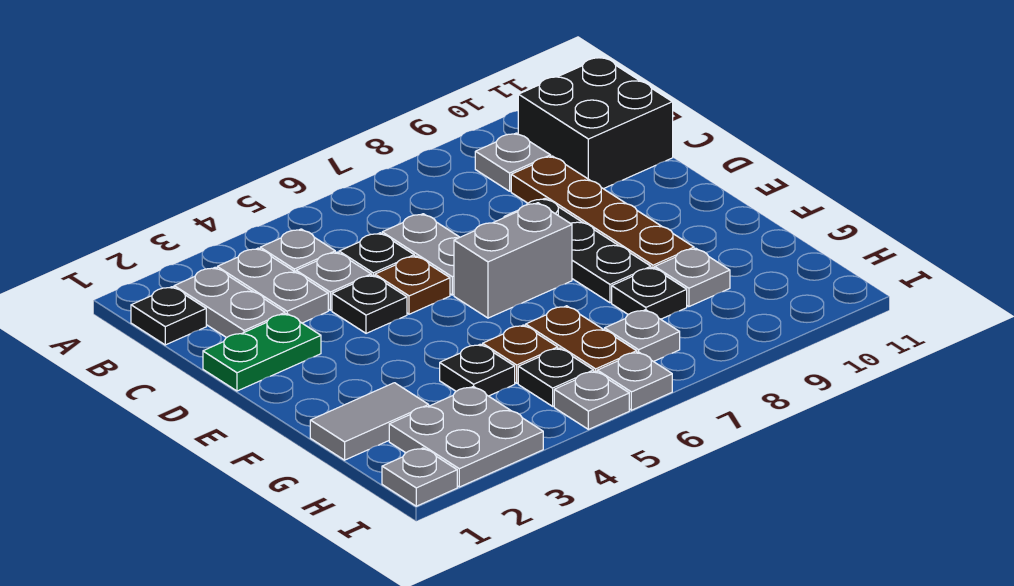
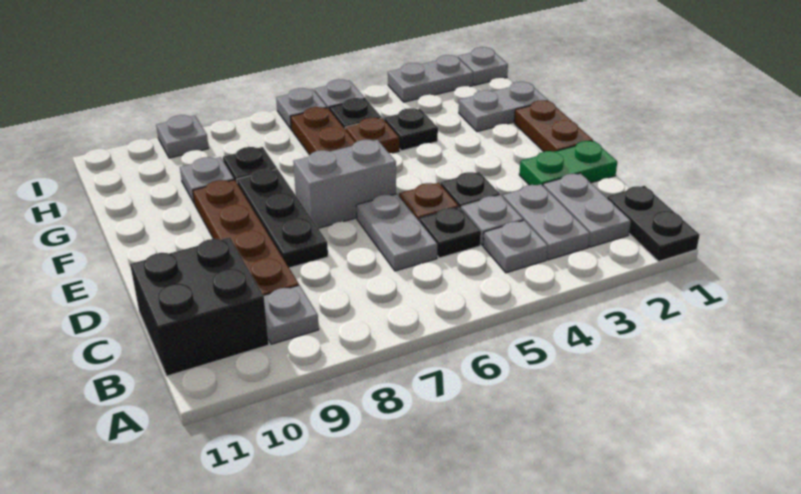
black plate B1 level 1 -> black plate A1:B1 level 1
none -> brown plate E1:F1 level 1
grey tile G1:G2 level 1 -> grey plate G1:G2 level 1
grey plate H2:I3 level 1 -> grey plate I2:I3 level 1
grey plate H7 level 1 -> grey plate I9 level 1

